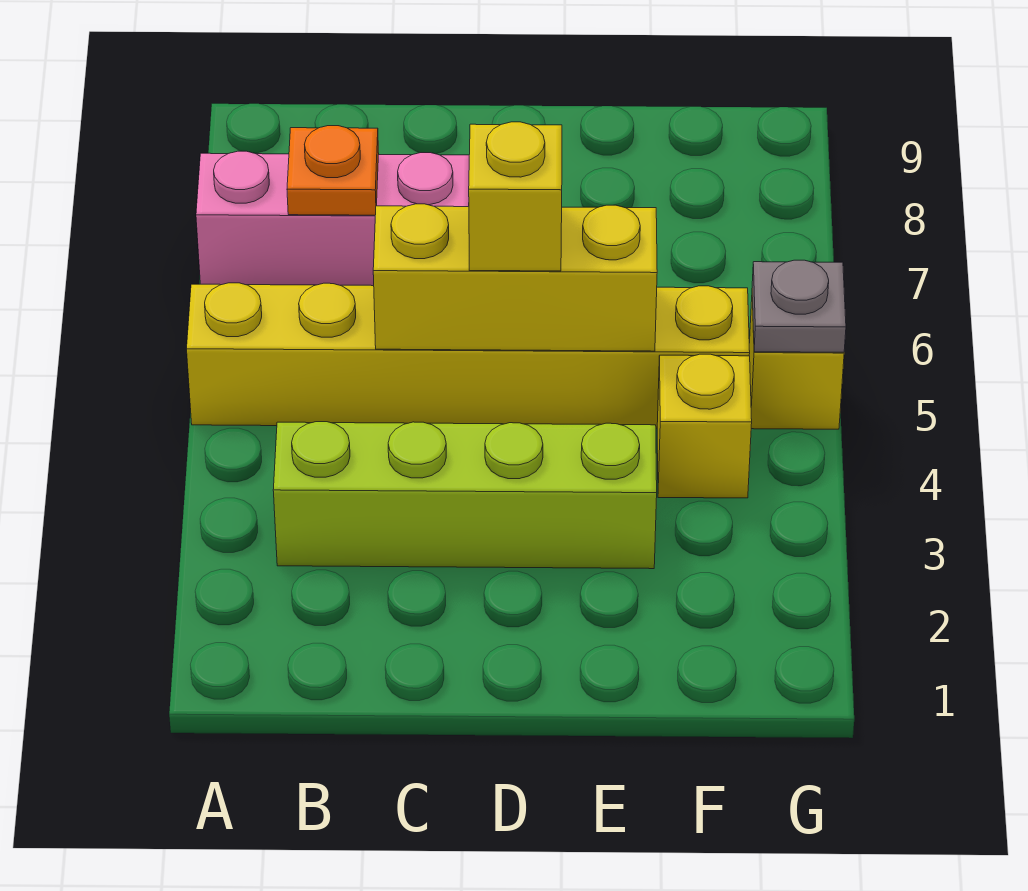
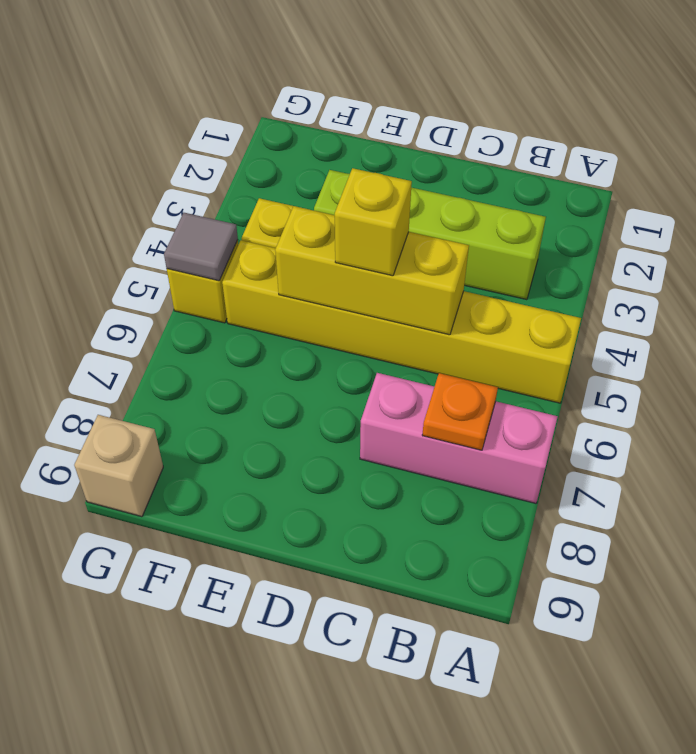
grey plate G5 level 2 -> grey tile G5 level 2
none -> tan brick G9 level 1

